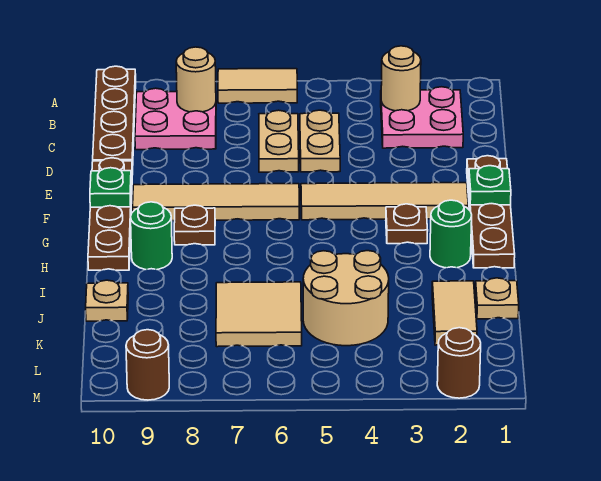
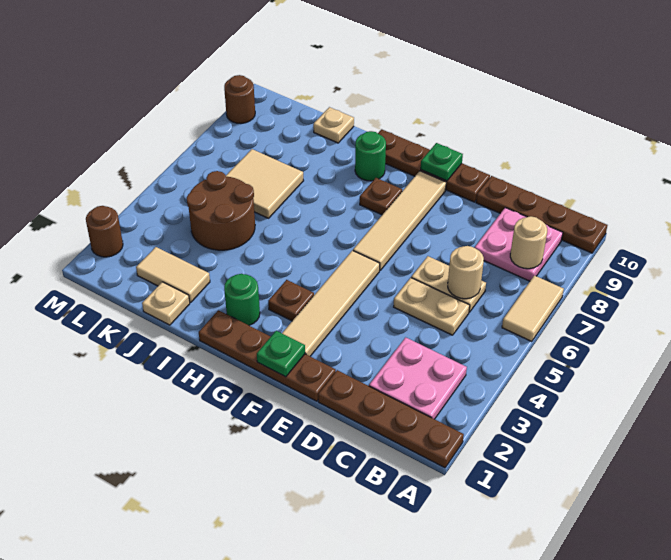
none -> brown plate A1:D1 level 1
tan round brick B3 level 2 -> tan round brick C6 level 2
tan round brick J4:K5 level 1 -> brown round brick J4:K5 level 1

